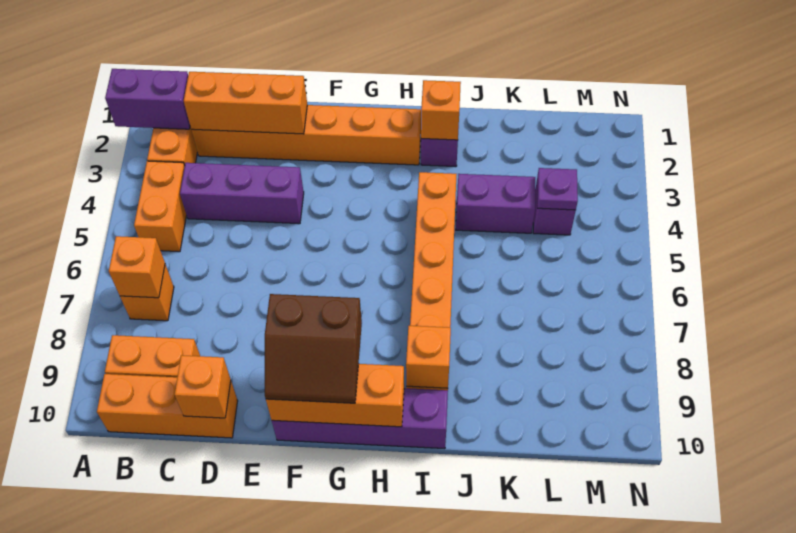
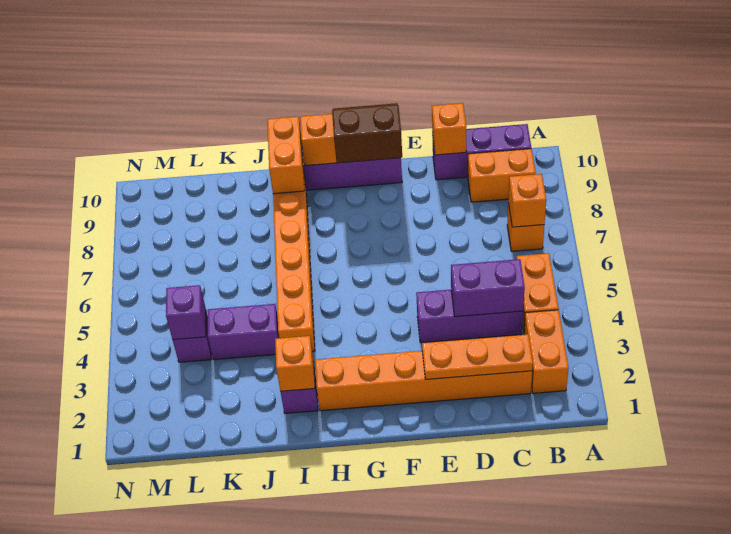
purple brick A2:B2 level 2 -> purple brick C4:D4 level 2
orange brick B10:D10 level 1 -> purple brick B10:D10 level 1
orange brick C2:E2 level 2 -> orange plate C2:E2 level 2
orange brick I9 level 2 -> orange brick I9:I10 level 2
purple plate L4 level 2 -> purple brick L4 level 2

